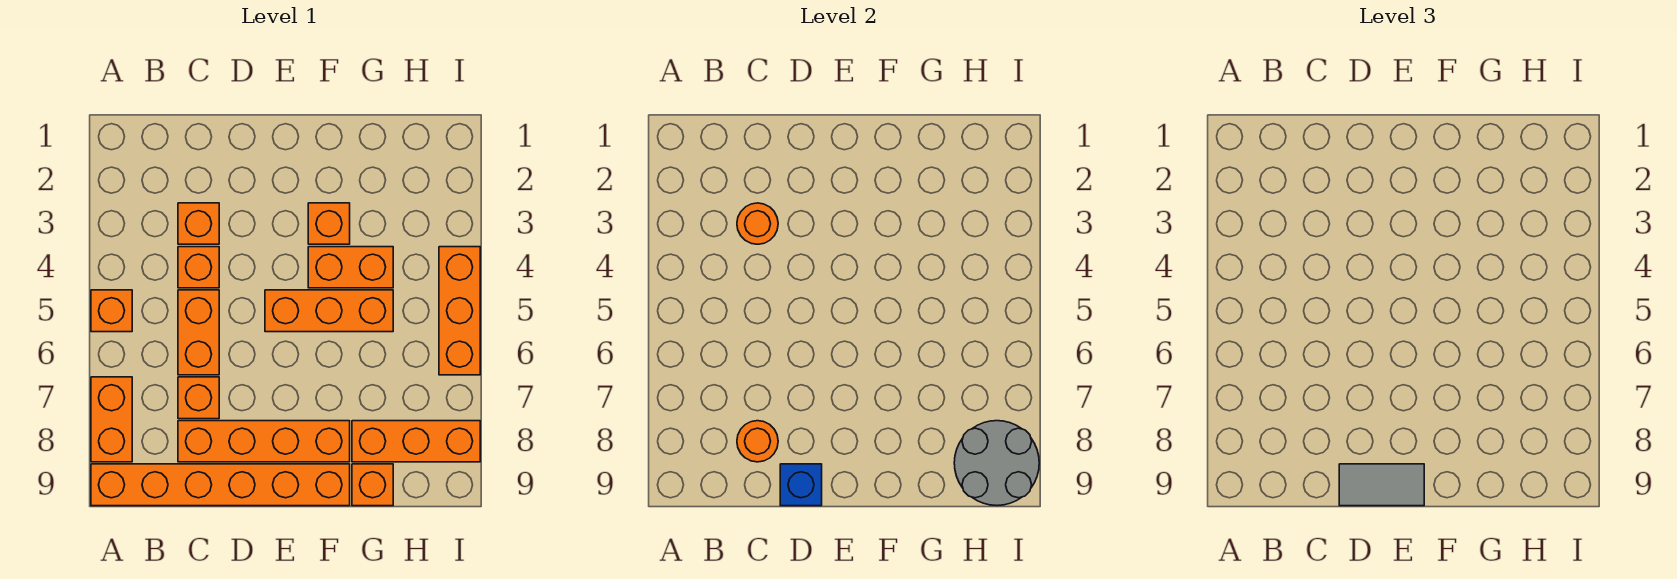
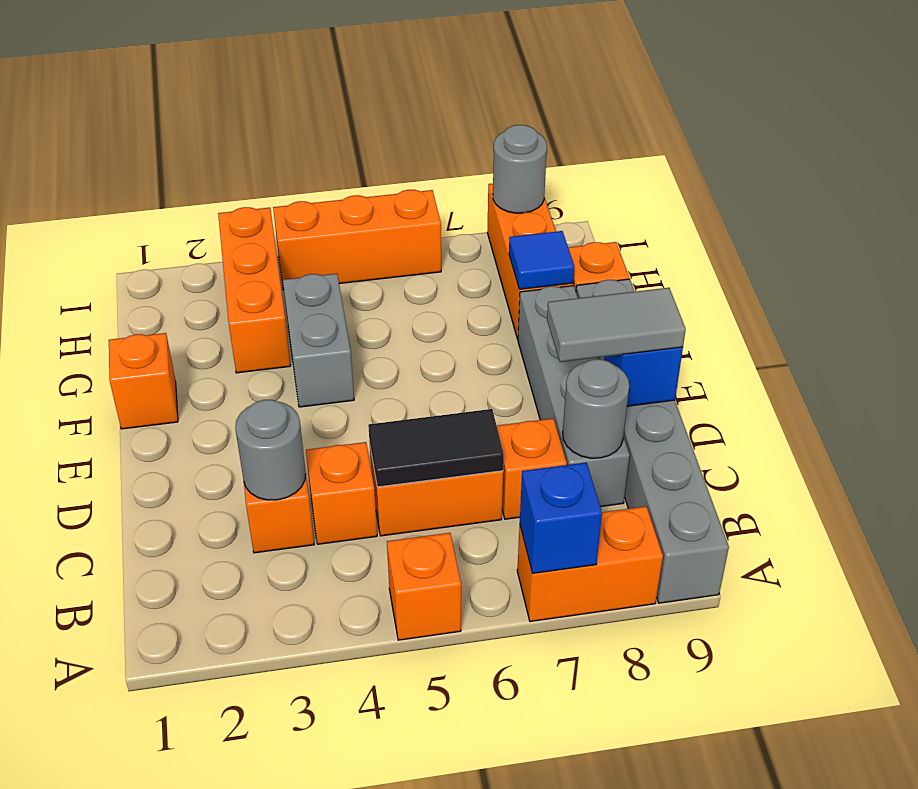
none -> blue brick A7 level 2
orange brick A9:F9 level 1 -> grey brick A9:F9 level 1
orange round brick C3 level 2 -> grey round brick C3 level 2
none -> black tile C5:C6 level 2
orange brick C8:F8 level 1 -> grey brick C8:F8 level 1
orange round brick C8 level 2 -> grey round brick C8 level 2
grey tile D9:E9 level 3 -> grey tile D8:D9 level 3
orange brick E5:G5 level 1 -> orange brick G3:I3 level 1
orange brick F3 level 1 -> orange brick F1 level 1
orange brick F4:G4 level 1 -> grey brick F4:G4 level 1
none -> blue tile G8 level 2
grey round brick H8:I9 level 2 -> grey round brick I8 level 2

